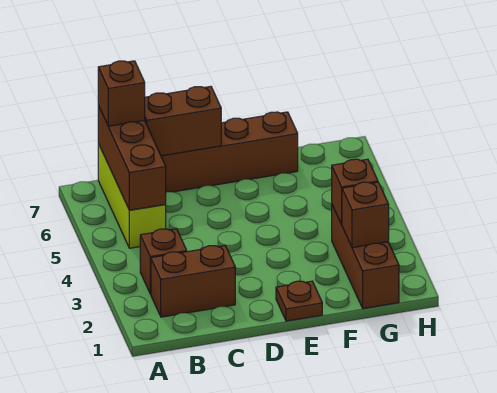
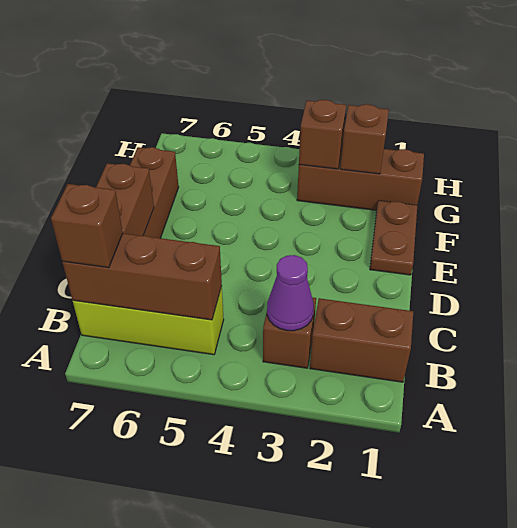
brown brick B2:C2 level 1 -> brown brick B1:B2 level 1
none -> purple cone B3 level 2
brown plate E1 level 1 -> brown plate E1:F1 level 1

